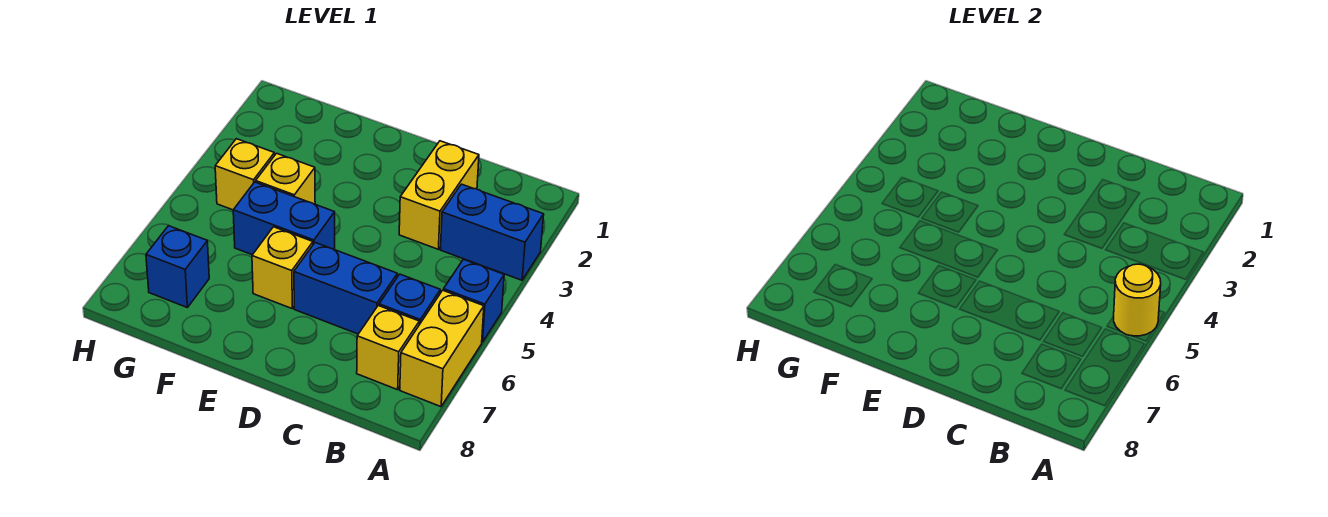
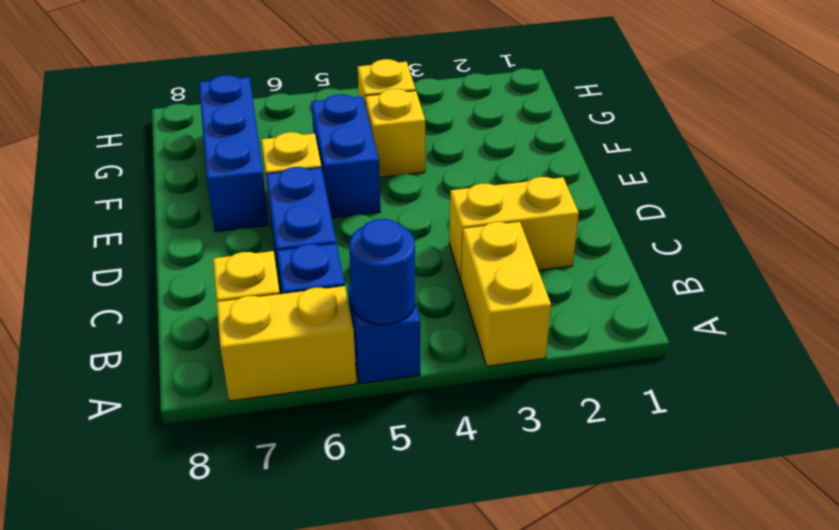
blue brick A3:B3 level 1 -> yellow brick A3:B3 level 1
yellow round brick A5 level 2 -> blue round brick A5 level 2
blue brick G7 level 1 -> blue brick E7:G7 level 1

